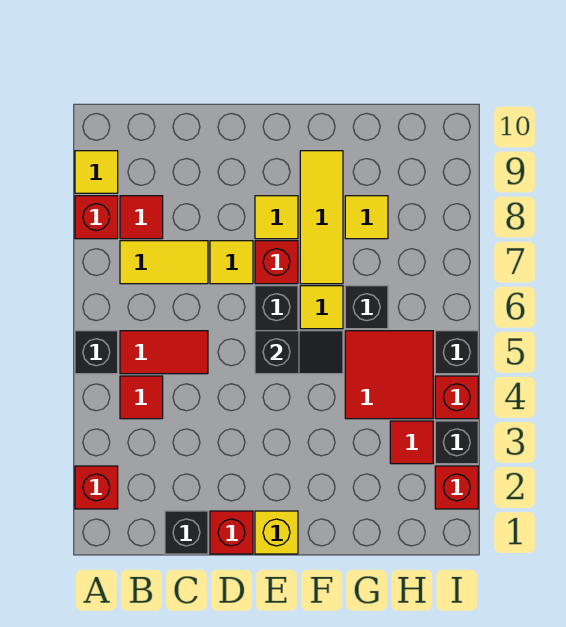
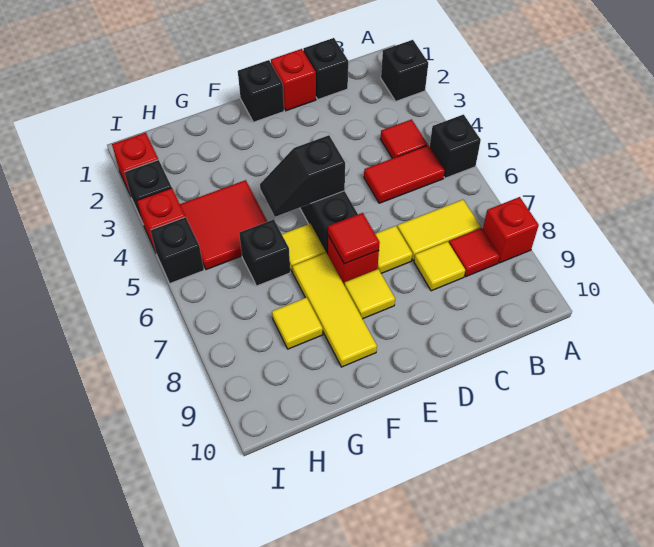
red brick A2 level 1 -> black brick A2 level 1
yellow tile A9 level 1 -> yellow tile C8 level 1
yellow brick E1 level 1 -> black brick E1 level 1
red tile H3 level 1 -> red tile E7 level 2

